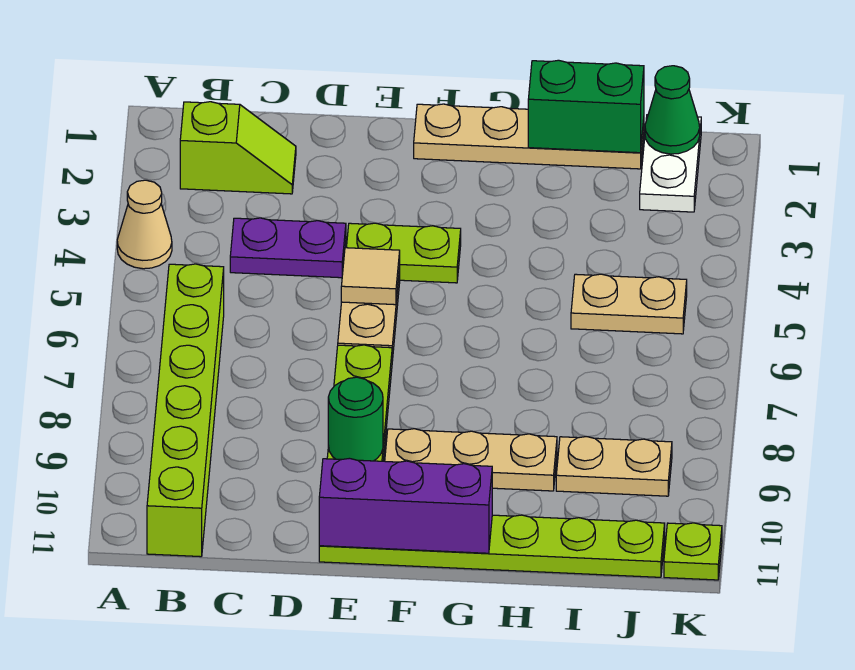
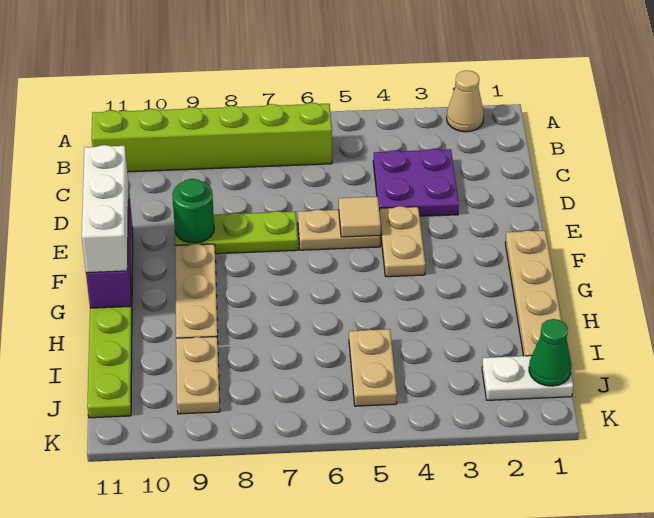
tan cone A4 level 1 -> tan cone A2 level 1
lime slope B2:C2 level 1 top B -> none
purple plate C4:D4 level 1 -> purple plate C3:D4 level 1
lime plate E4:F4 level 1 -> tan plate E4:F4 level 1
none -> white brick E11:G11 level 3
green brick H1:I1 level 2 -> none
lime plate K11 level 1 -> none

